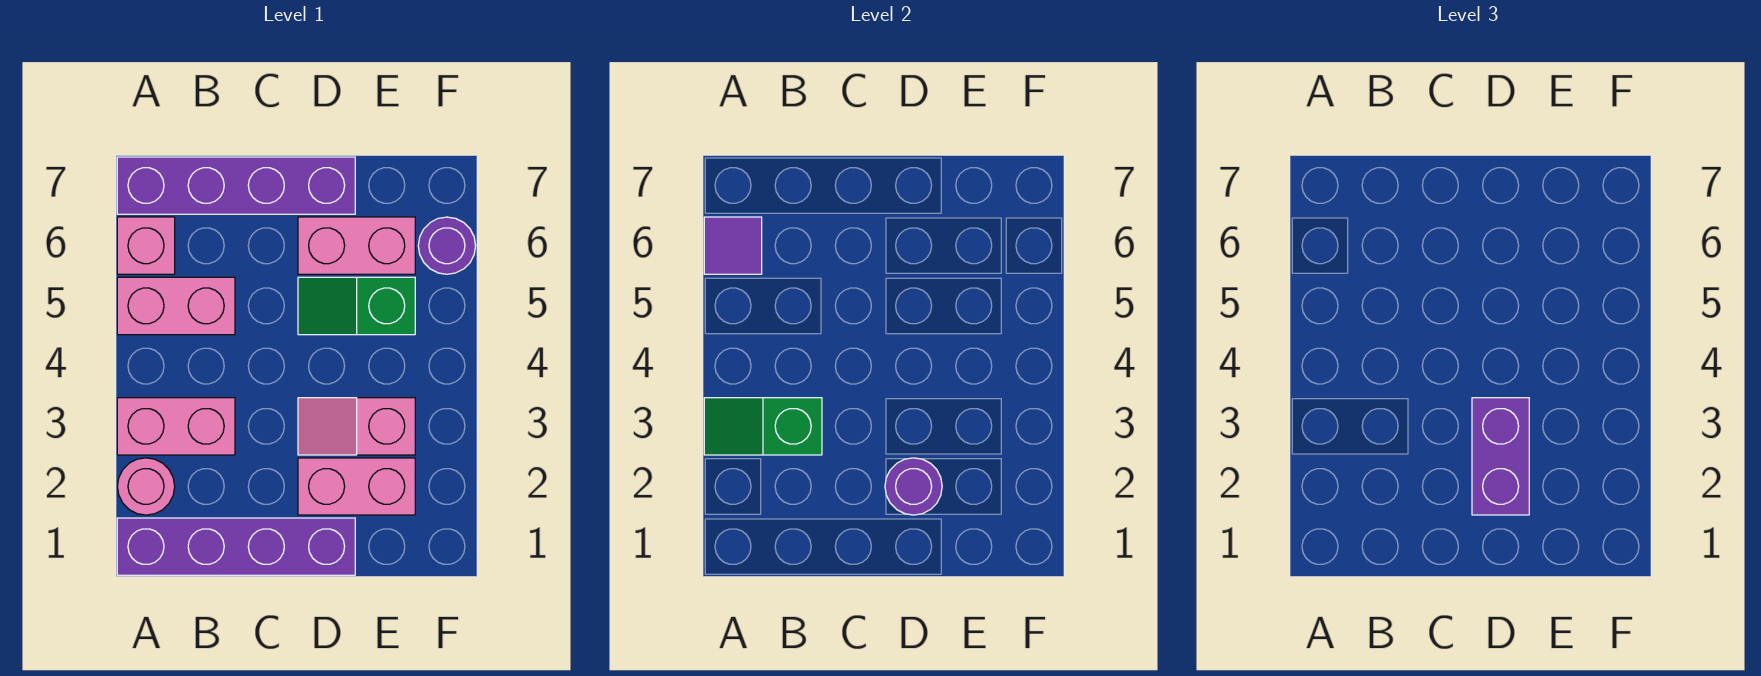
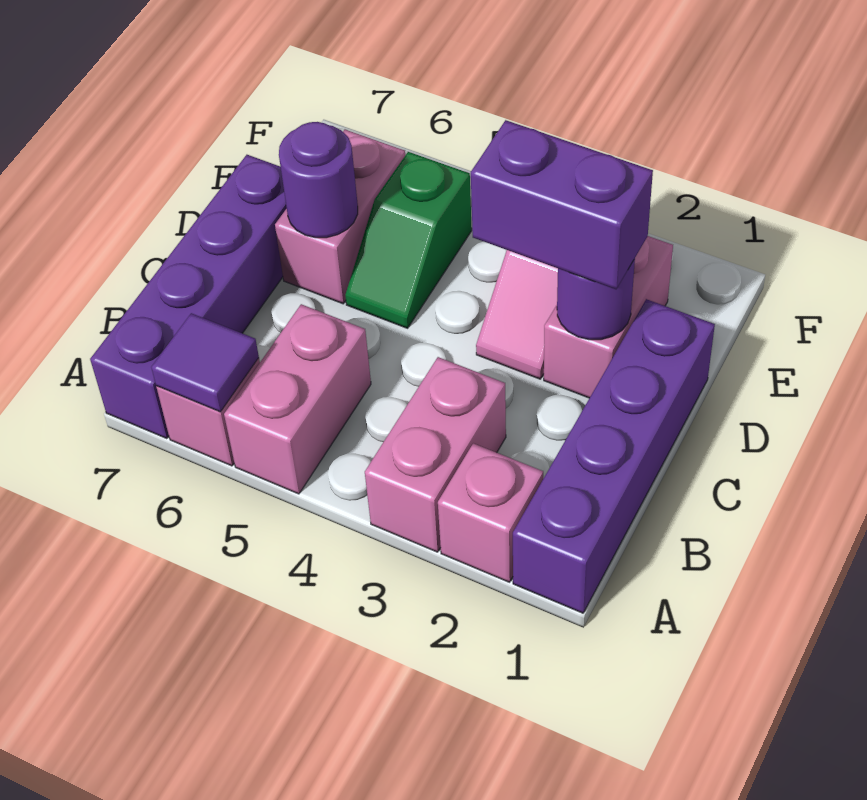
pink round brick A2 level 1 -> pink brick A2 level 1
green slope A3:B3 level 2 top B -> none
purple round brick F6 level 1 -> purple round brick D6 level 2

